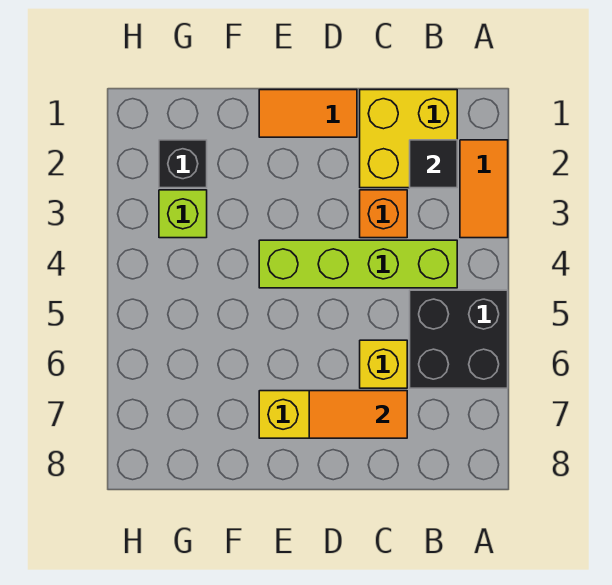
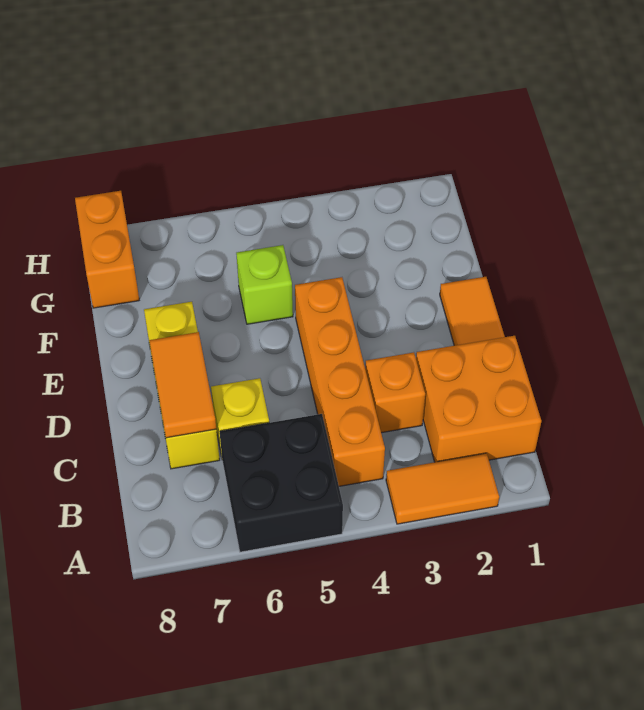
yellow brick B1:C2 level 1 -> orange brick B1:C2 level 1
black tile B2 level 2 -> none
lime brick B4:E4 level 1 -> orange brick B4:E4 level 1
black brick G2 level 1 -> none
lime brick G3 level 1 -> lime brick F5 level 1
none -> orange brick G8:H8 level 1

